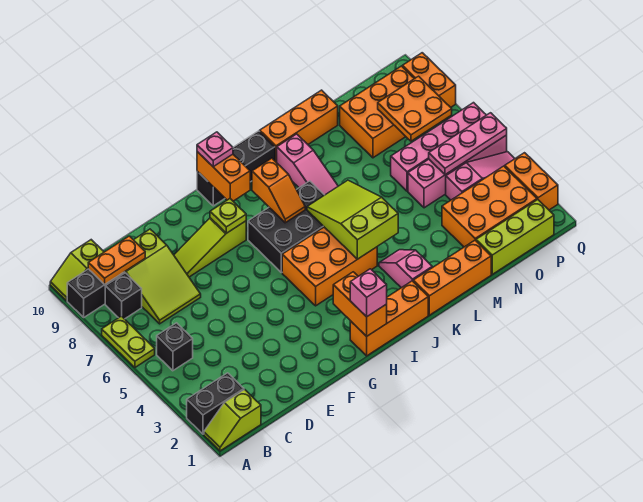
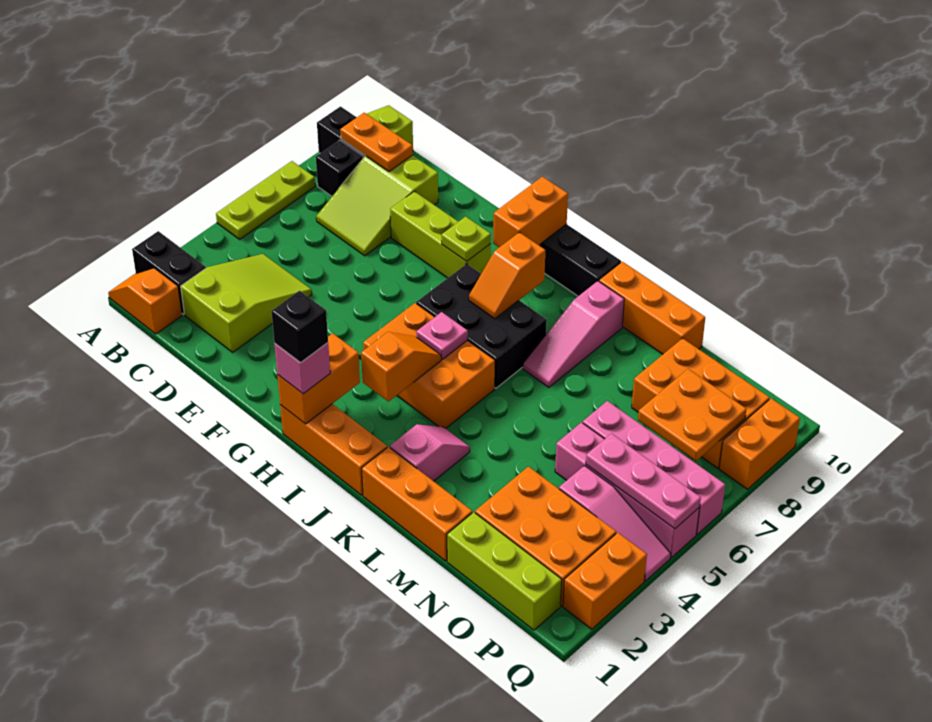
lime slope A1:B1 level 1 top B -> orange slope A1:B1 level 1 top B
lime plate A6:A7 level 1 -> lime plate A5:A7 level 1
black brick B5 level 1 -> black brick H1 level 4
lime slope E8:G8 level 1 top G -> lime brick E8:G8 level 1
pink plate H10 level 3 -> pink plate I5 level 2
none -> orange slope I3:I4 level 2 top 3
lime slope J4:K6 level 2 top 4 -> lime slope C2:D4 level 1 top 2

